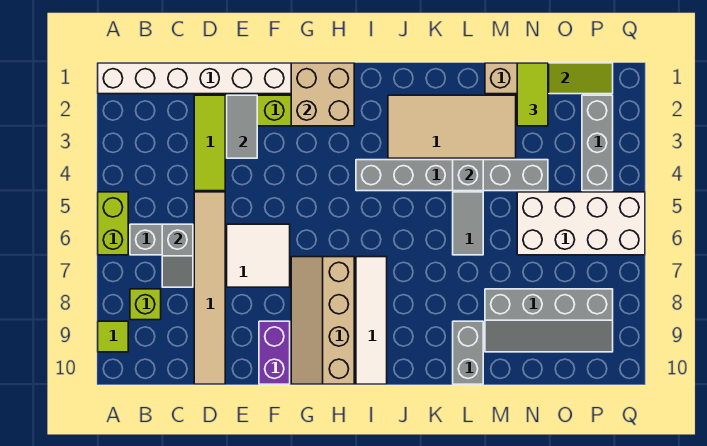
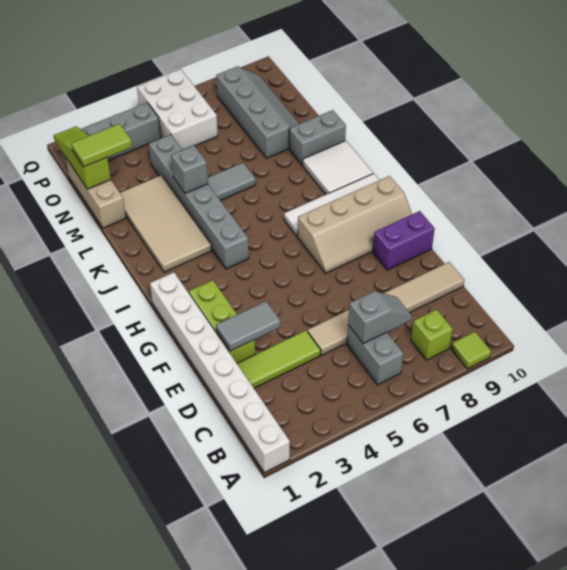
lime brick A5:A6 level 1 -> none
white tile E6:F7 level 1 -> white tile J9:K10 level 1
tan brick G1:H2 level 2 -> none
white brick N5:Q6 level 1 -> white brick O5:Q6 level 1

